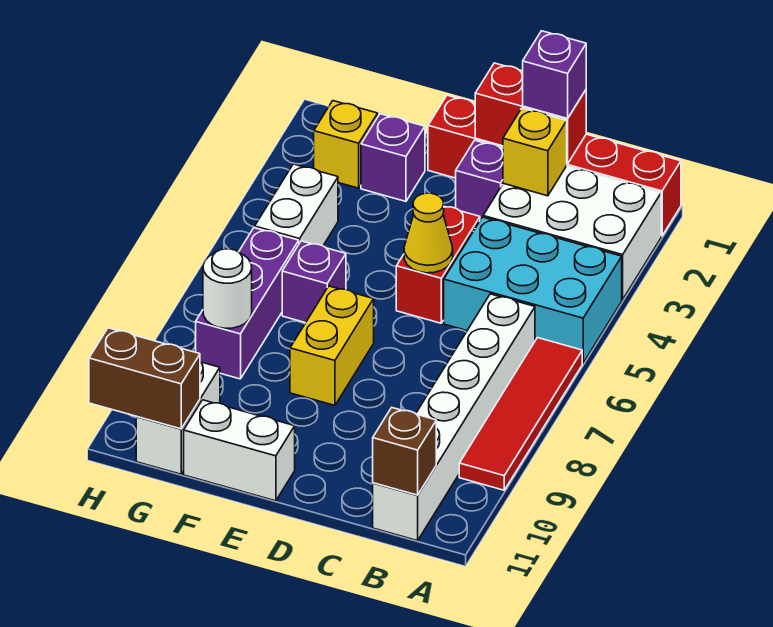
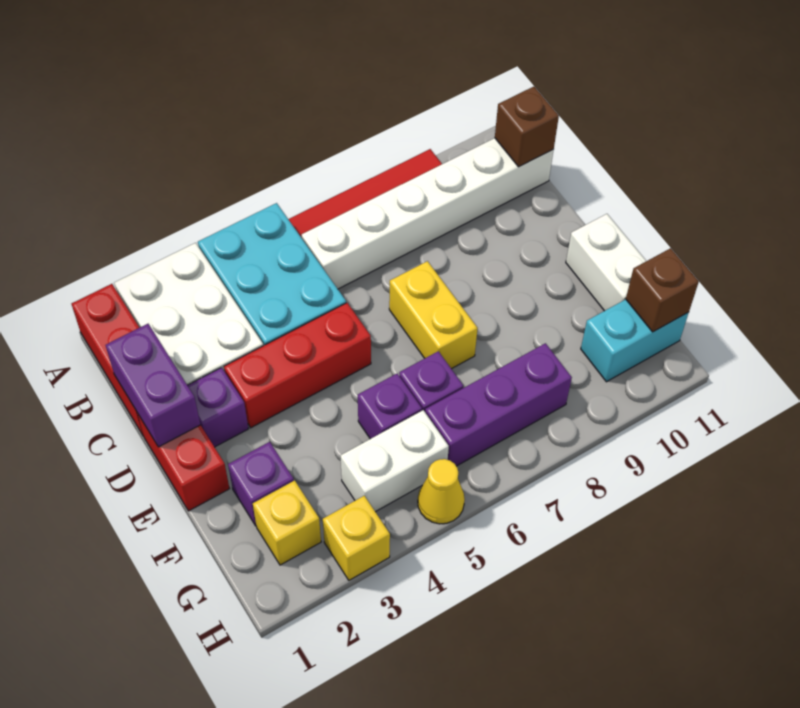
red brick C1:D1 level 2 -> purple brick C1:D1 level 2
purple brick C1 level 3 -> purple brick F5 level 1
yellow brick C2 level 2 -> yellow brick H3 level 1
red brick D4:D5 level 1 -> red brick D3:D5 level 1
yellow cone D5 level 2 -> yellow cone H5 level 1
yellow brick E7:E8 level 1 -> yellow brick D7:E7 level 1
white round brick G8 level 2 -> none
white brick G10:G11 level 1 -> cyan brick G10:G11 level 1
brown brick G11:H11 level 2 -> brown brick G11 level 2

